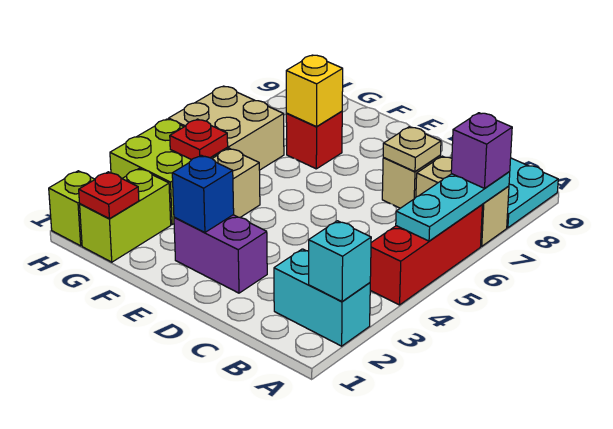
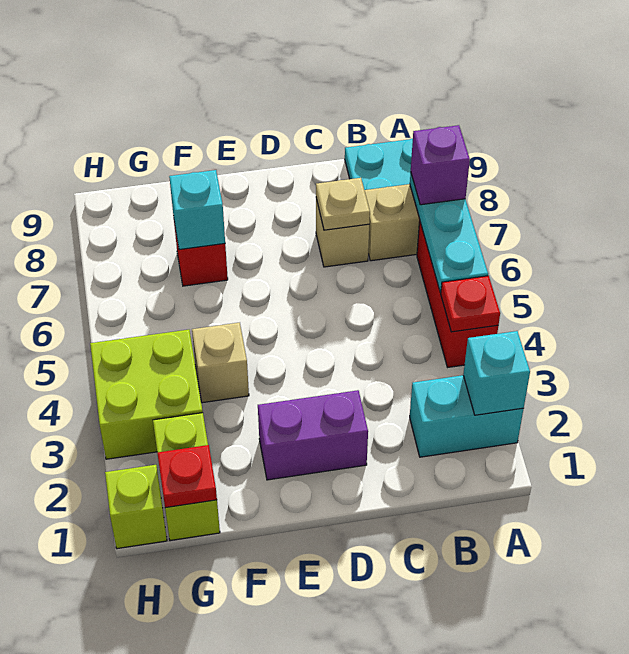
blue brick E2 level 2 -> none
yellow brick F7 level 2 -> cyan brick F7 level 2
red plate G4 level 2 -> red plate A4 level 2
tan brick G5:H6 level 1 -> none

